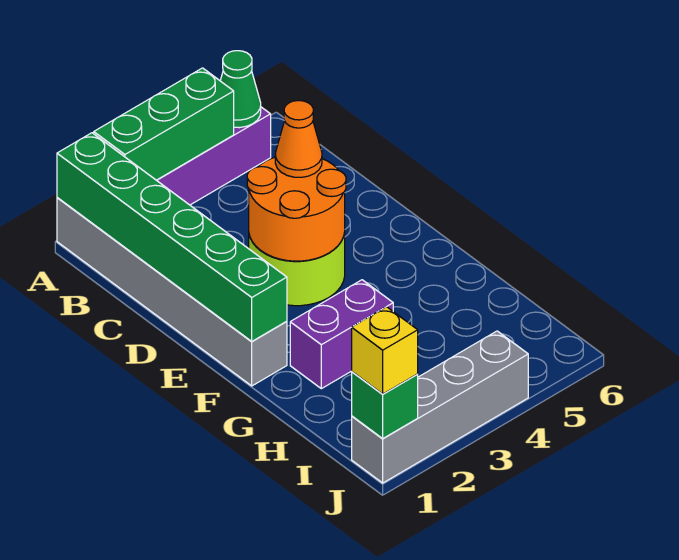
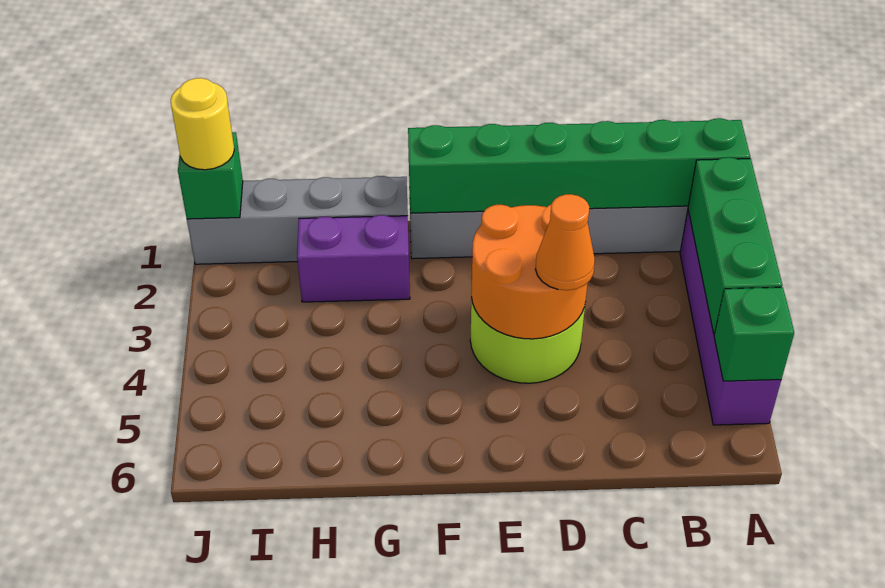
green cone A5 level 2 -> green brick A5 level 2
purple brick G2:G3 level 1 -> purple brick G2:H2 level 1
grey brick J1:J4 level 1 -> grey brick G1:J1 level 1
yellow brick J1 level 3 -> yellow round brick J1 level 3

